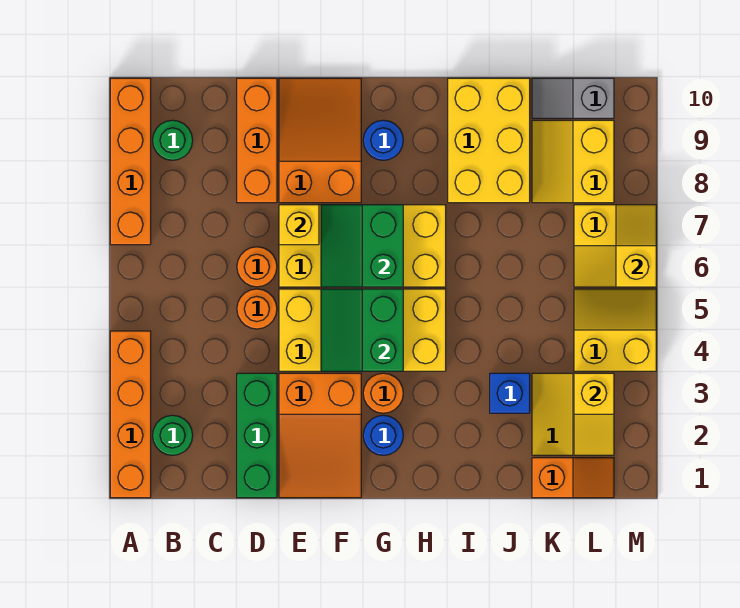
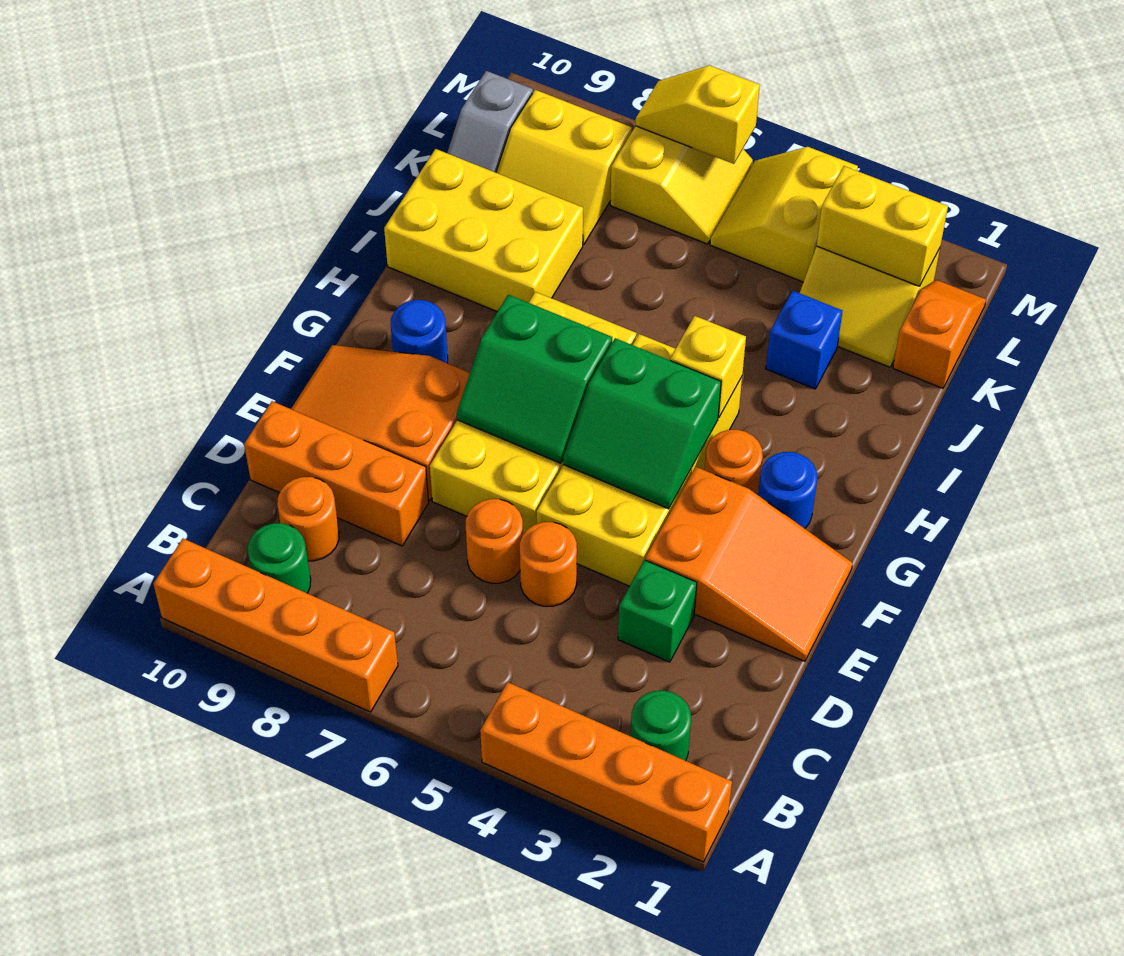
none -> orange round brick C9 level 1
green brick D1:D3 level 1 -> green brick D3 level 1
yellow brick E7 level 2 -> yellow brick H4 level 2
yellow slope L2:L3 level 2 top 3 -> yellow brick L2:L3 level 2

